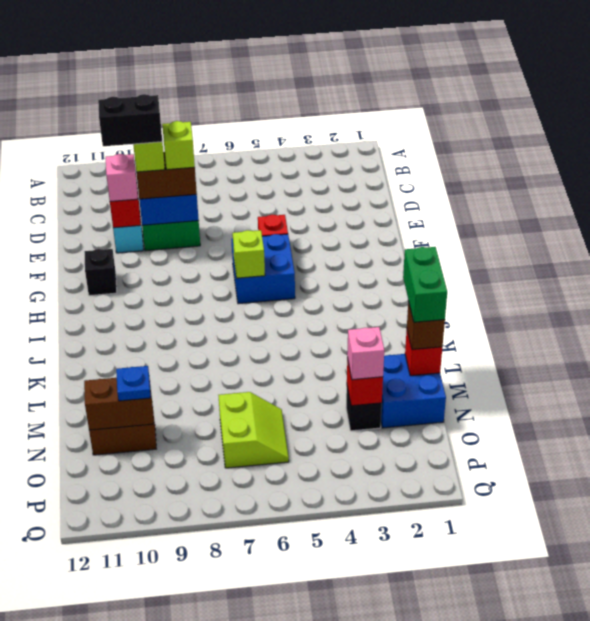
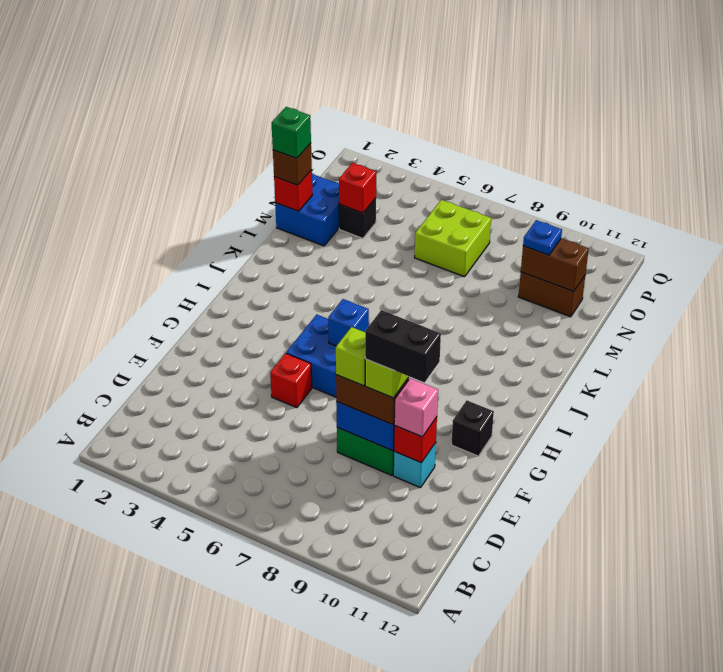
lime brick H6 level 2 -> blue brick H6 level 2
green brick L1:M1 level 4 -> green brick M1 level 4
pink brick N3 level 3 -> none
lime slope N6:O7 level 1 top 7 -> lime brick N6:O7 level 1

